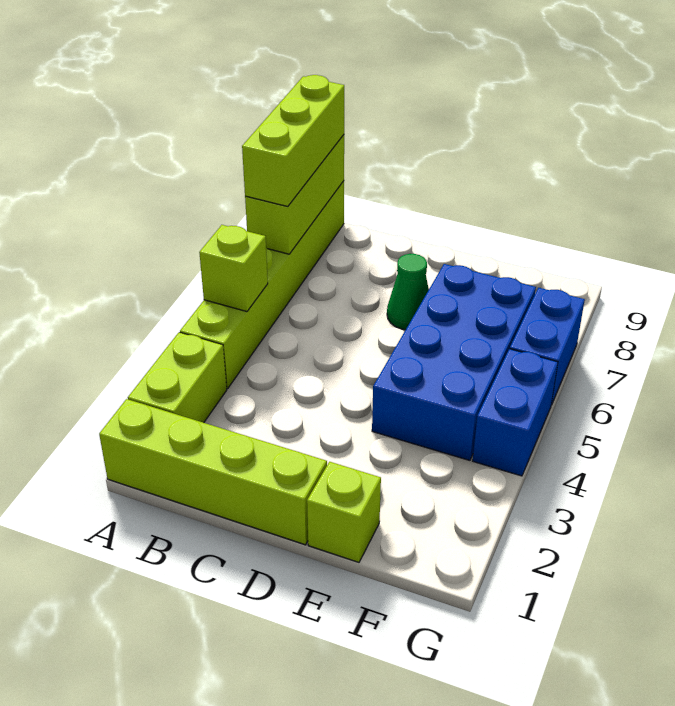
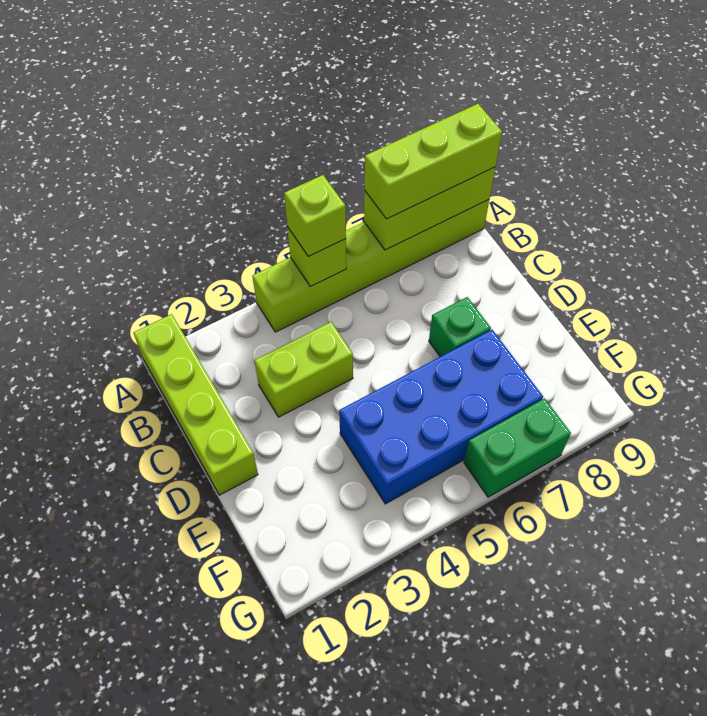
lime brick A2:A3 level 1 -> lime brick C3:C4 level 1
green cone D7 level 1 -> green brick D7 level 1
lime brick E1 level 1 -> lime brick A5 level 3
blue brick G4:G5 level 1 -> none
blue brick G6:G7 level 1 -> green brick G6:G7 level 1

